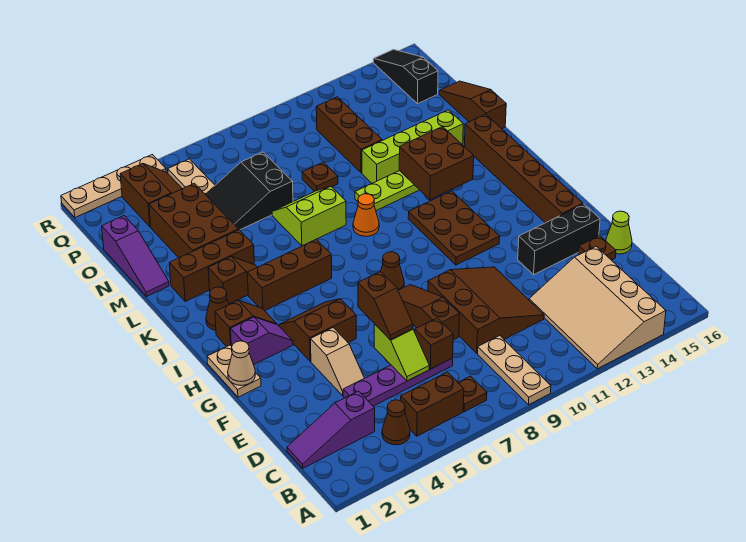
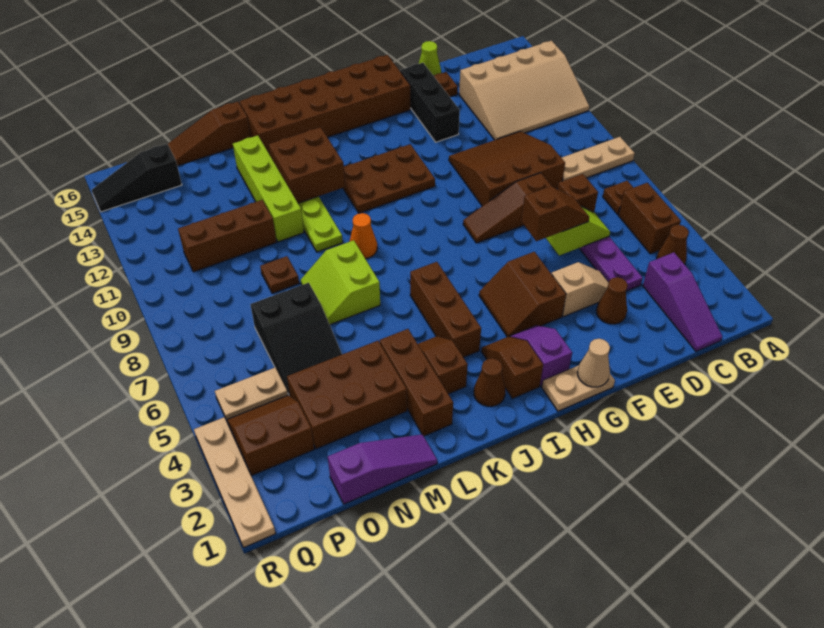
brown brick G15:L15 level 1 -> brown brick G15:L16 level 1
brown cone H8 level 1 -> brown cone E3 level 1

